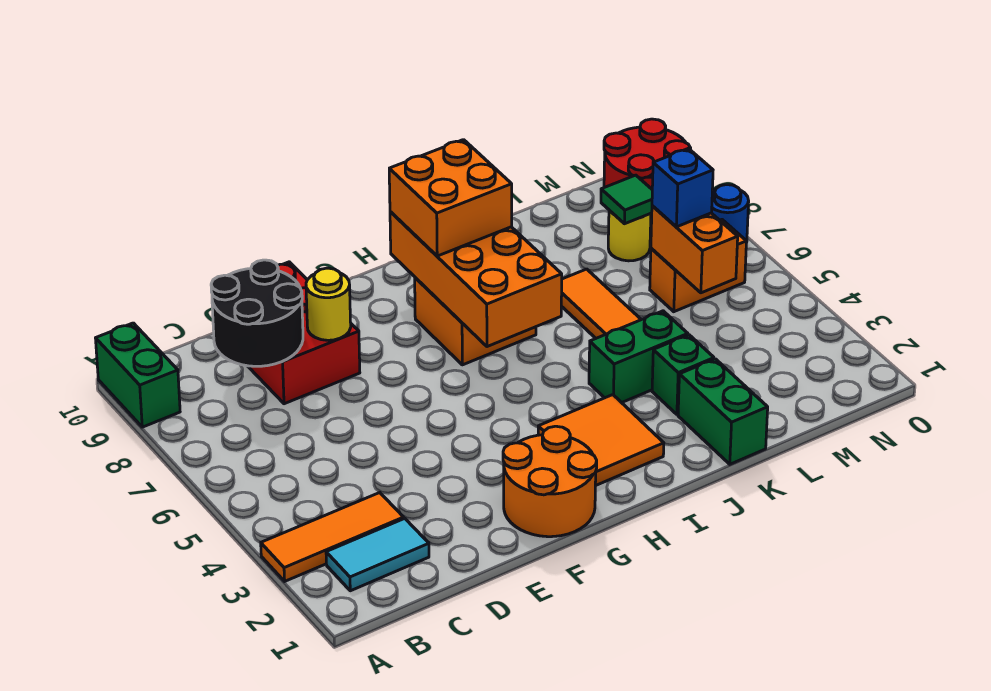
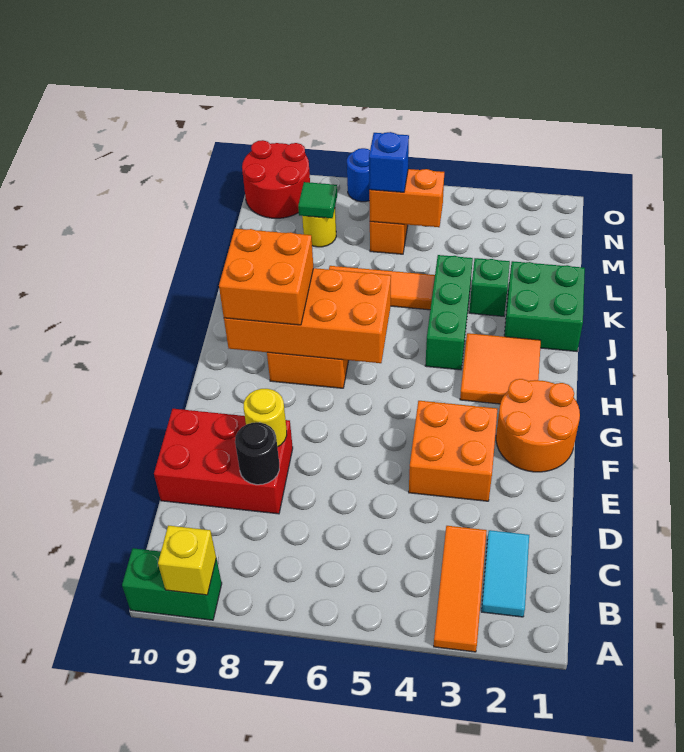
none -> yellow brick A9 level 2
black round brick C8:D9 level 2 -> black round brick D8 level 2
none -> orange brick E3:F4 level 1
green brick J4:K4 level 1 -> green brick I4:K4 level 1
green brick K1:K2 level 1 -> green brick J1:K2 level 1

